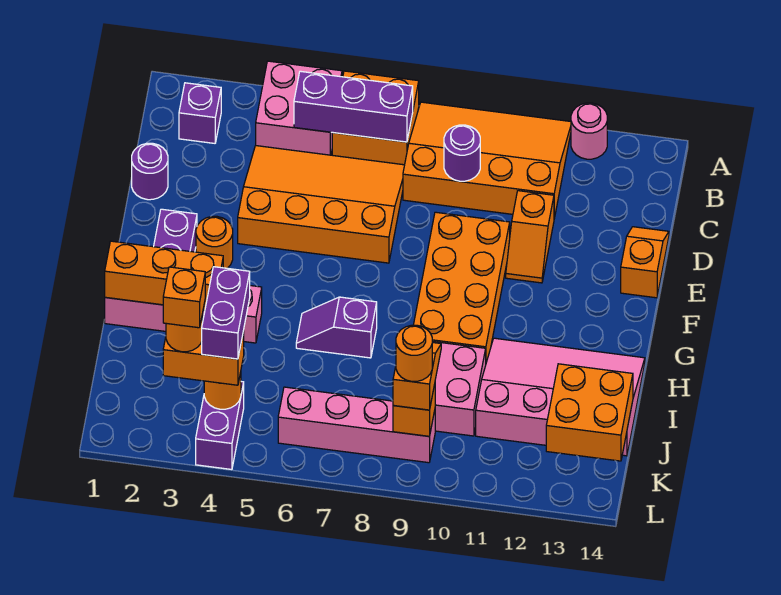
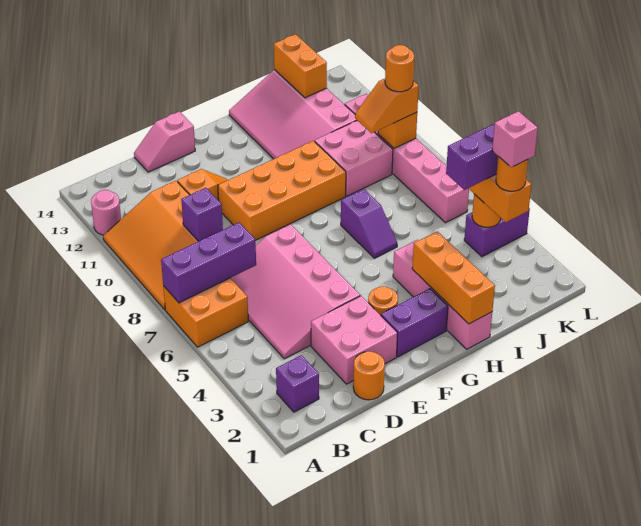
pink brick A4:B5 level 1 -> pink brick D2:E3 level 1
purple brick B5:B7 level 2 -> purple brick A7:C7 level 2
orange slope C4:E7 level 1 top E -> pink slope C4:E7 level 1 top E
purple round brick C9 level 2 -> purple brick C9 level 2
purple round brick D1 level 1 -> orange round brick D1 level 1
orange slope D14:E14 level 1 top E -> pink slope D14:E14 level 1 top E
orange brick J13:K14 level 2 -> orange brick J13:J14 level 2
orange brick K3 level 5 -> pink brick K3 level 5
pink brick K6:K9 level 1 -> pink brick K6:K11 level 1

